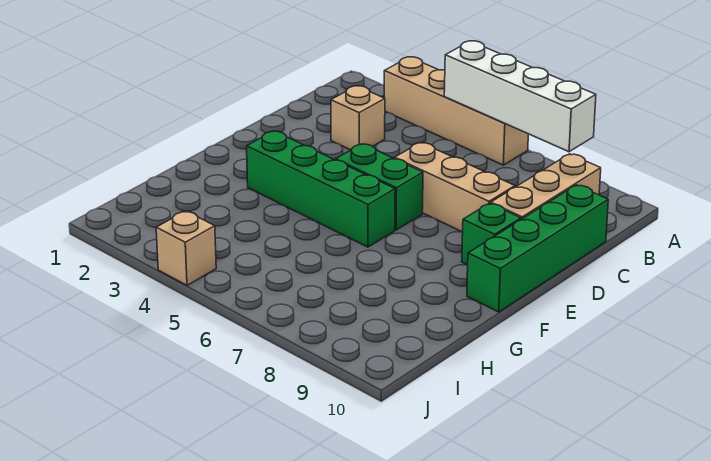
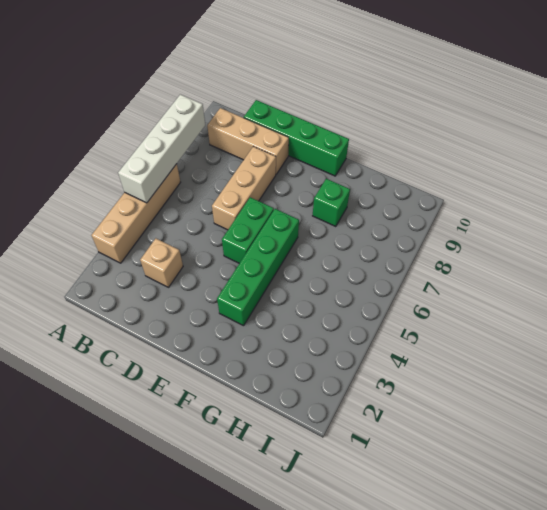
green brick E9 level 1 -> green brick G8 level 1
tan brick J4 level 1 -> none

